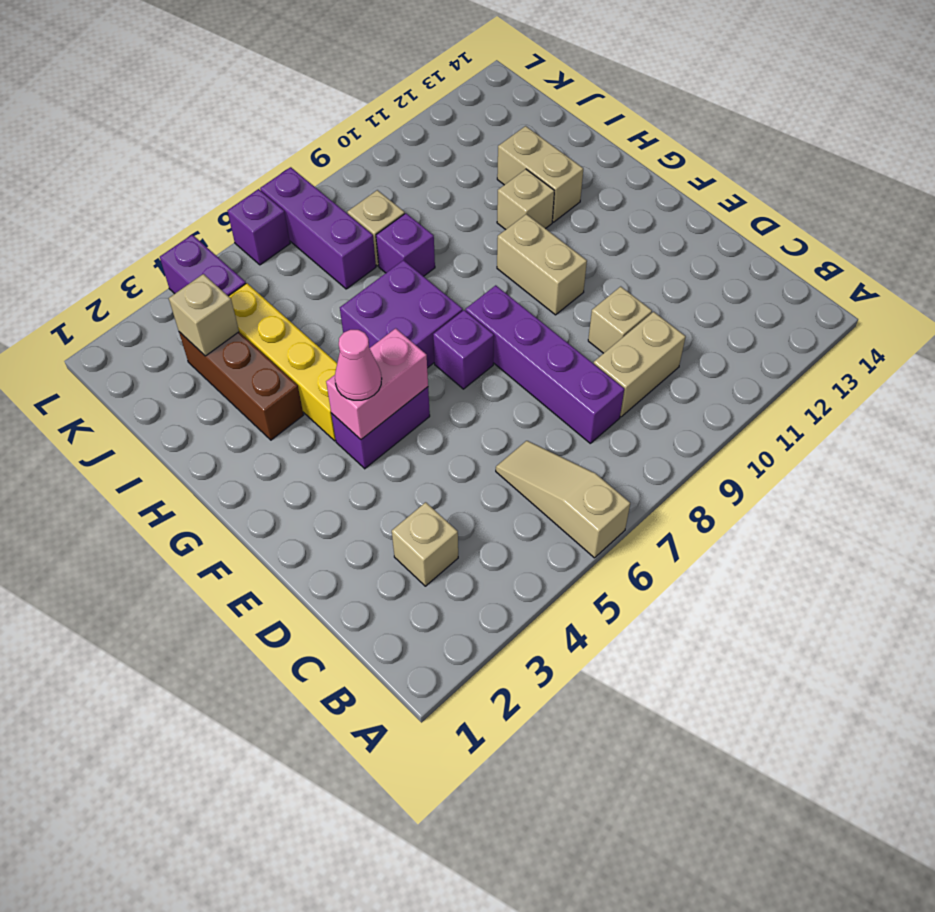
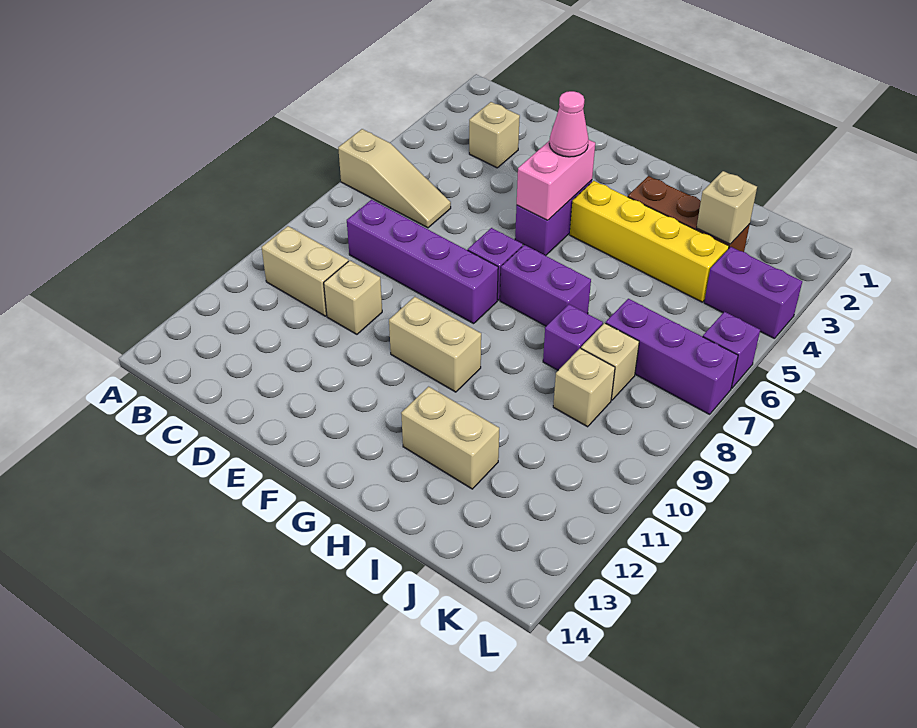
tan brick C9:C10 level 1 -> tan brick B10:C10 level 1
purple brick G6:H7 level 1 -> purple brick G7:H7 level 1
tan brick H11 level 1 -> tan brick J9 level 1

